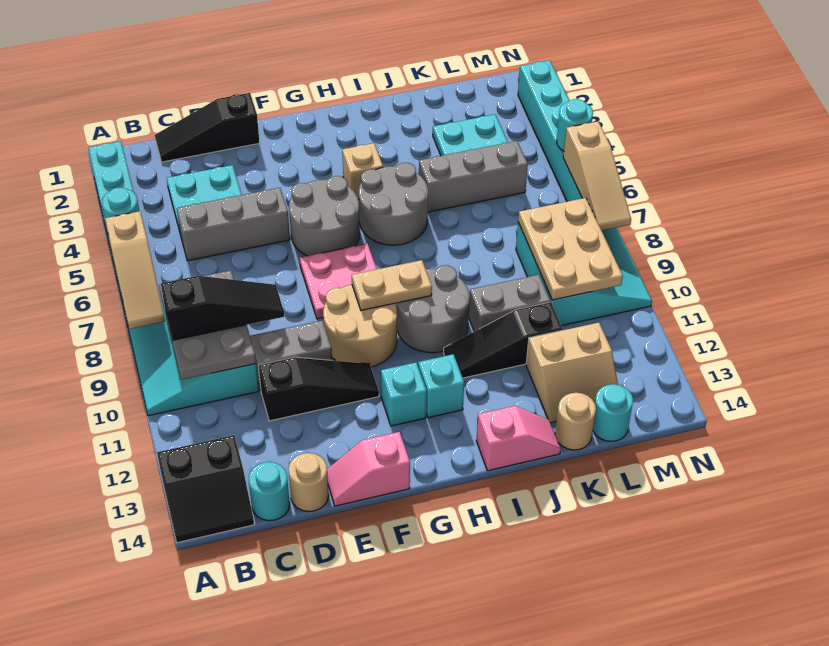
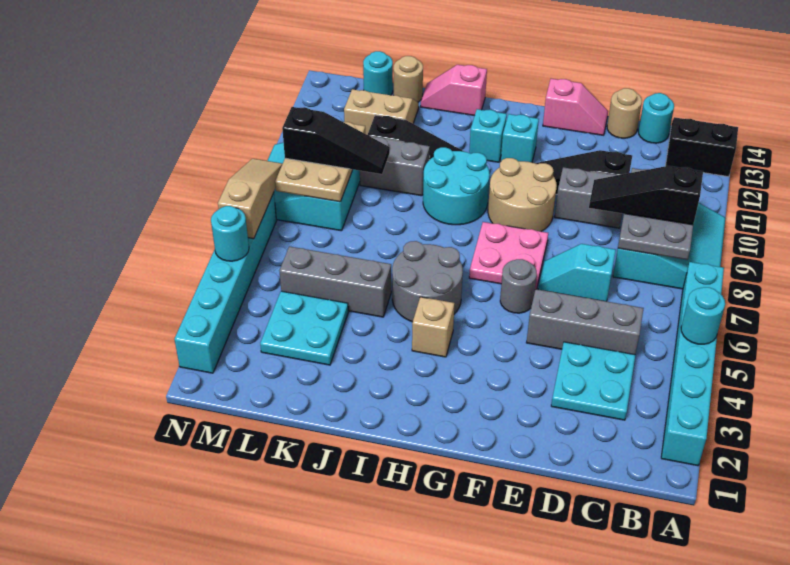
tan slope A6:A8 level 2 top 6 -> none
black slope C1:E1 level 1 top E -> black slope K9:M9 level 3 top M
none -> cyan slope D7:E7 level 1 top D
grey round brick F5:G6 level 1 -> grey round brick F6 level 1
tan plate G9:H9 level 2 -> none
grey round brick H9:I10 level 1 -> cyan round brick H9:I10 level 1

